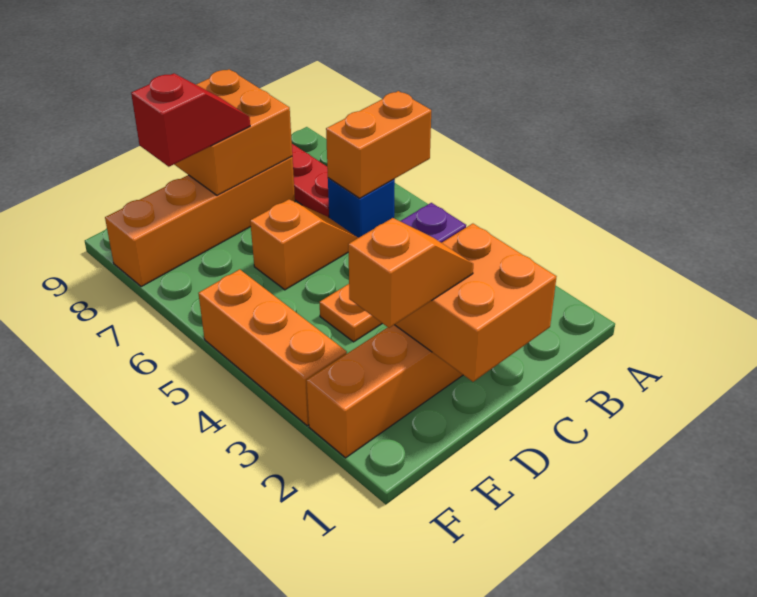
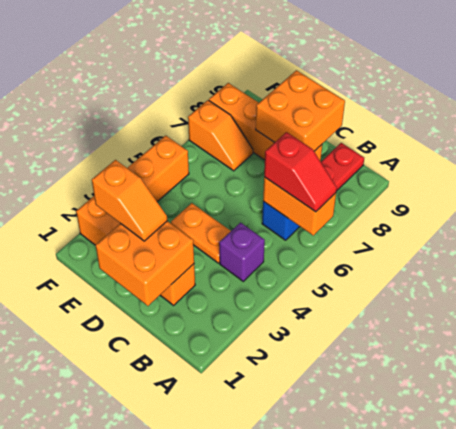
orange slope C6:D6 level 1 top D -> orange slope E7:F7 level 1 top F
red slope D8:E8 level 3 top E -> red slope A6:B6 level 3 top B

